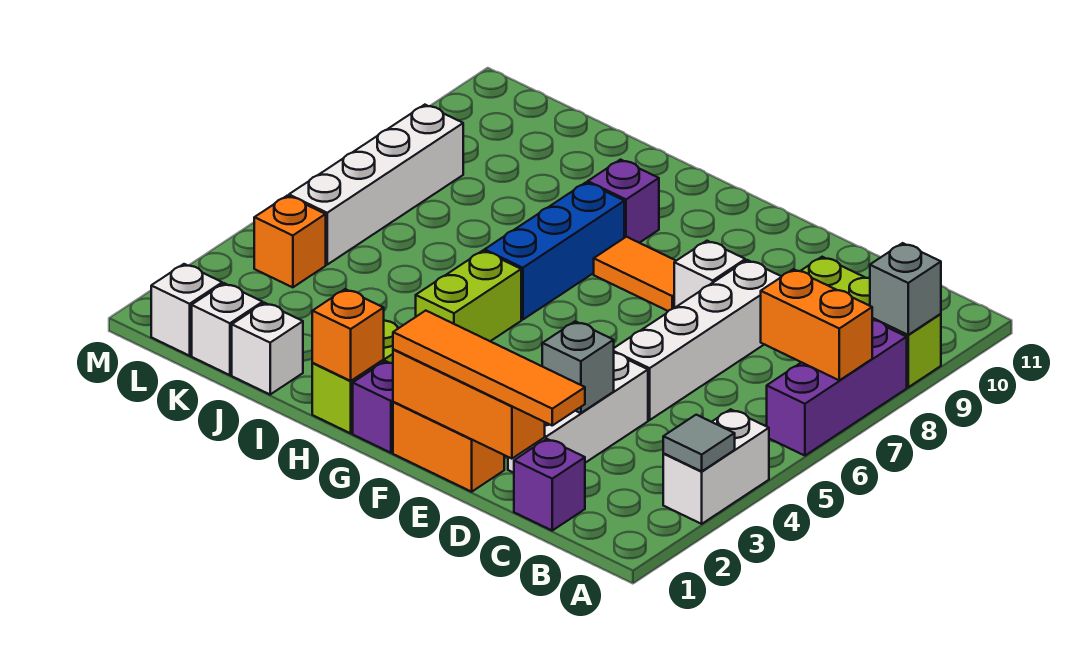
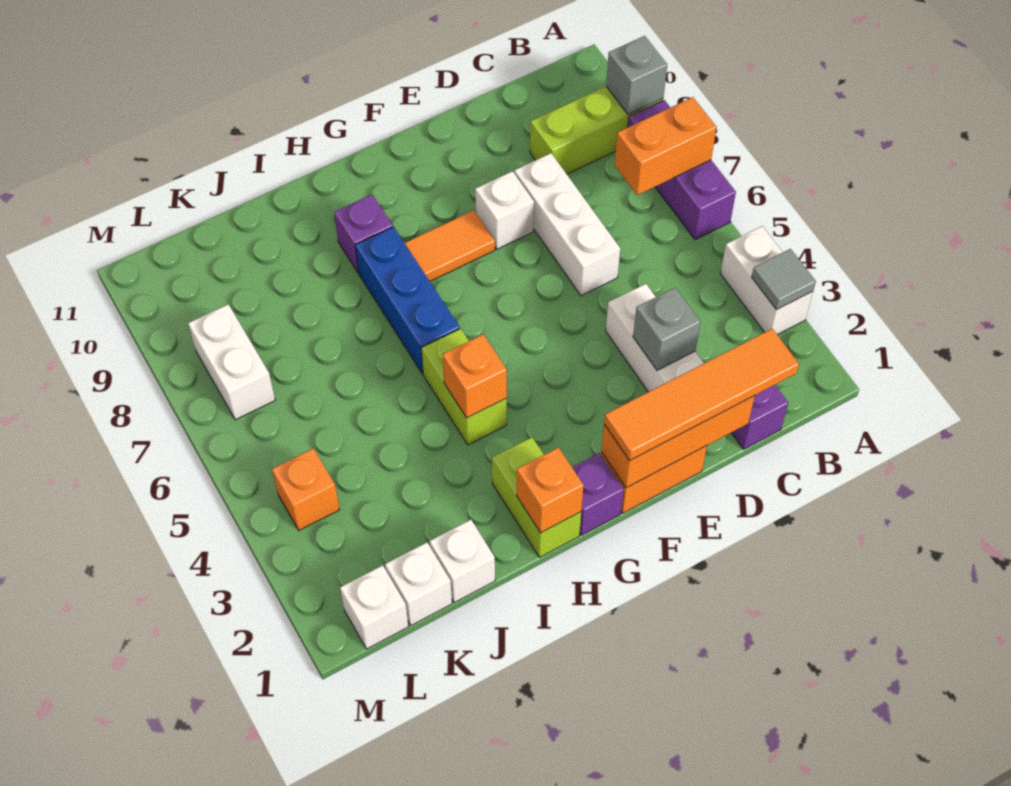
white brick D5:D8 level 1 -> white brick D6:D8 level 1
none -> orange brick H4 level 2
white brick L5:L8 level 1 -> white brick L7:L8 level 1

